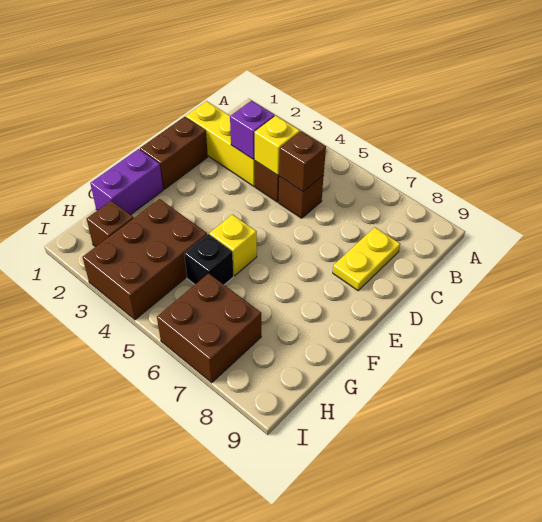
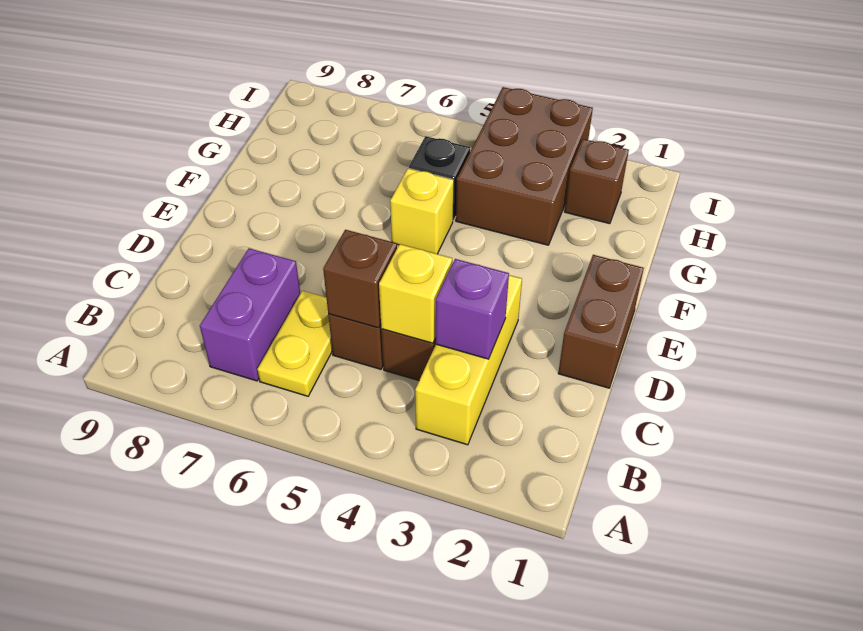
yellow brick C1:C3 level 1 -> yellow brick B3:D3 level 1
yellow plate C8:D8 level 1 -> yellow plate B6:C6 level 1
purple brick F1:G1 level 1 -> purple brick B7:C7 level 1
brown brick H6:I7 level 1 -> none

